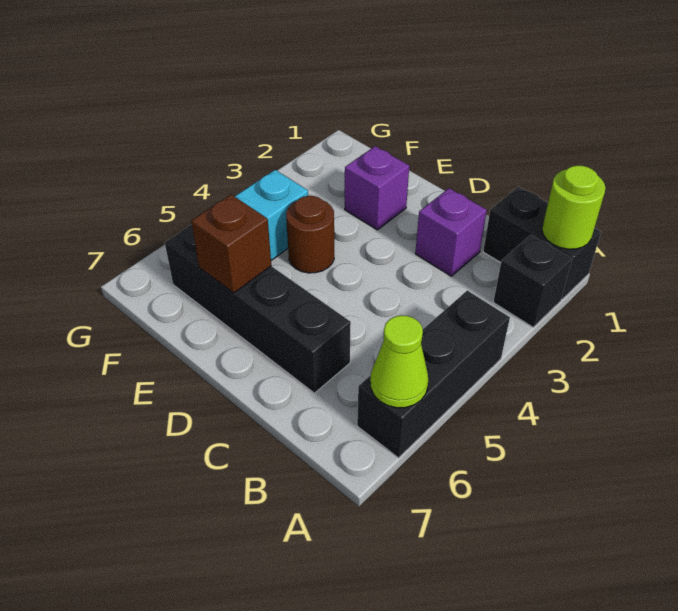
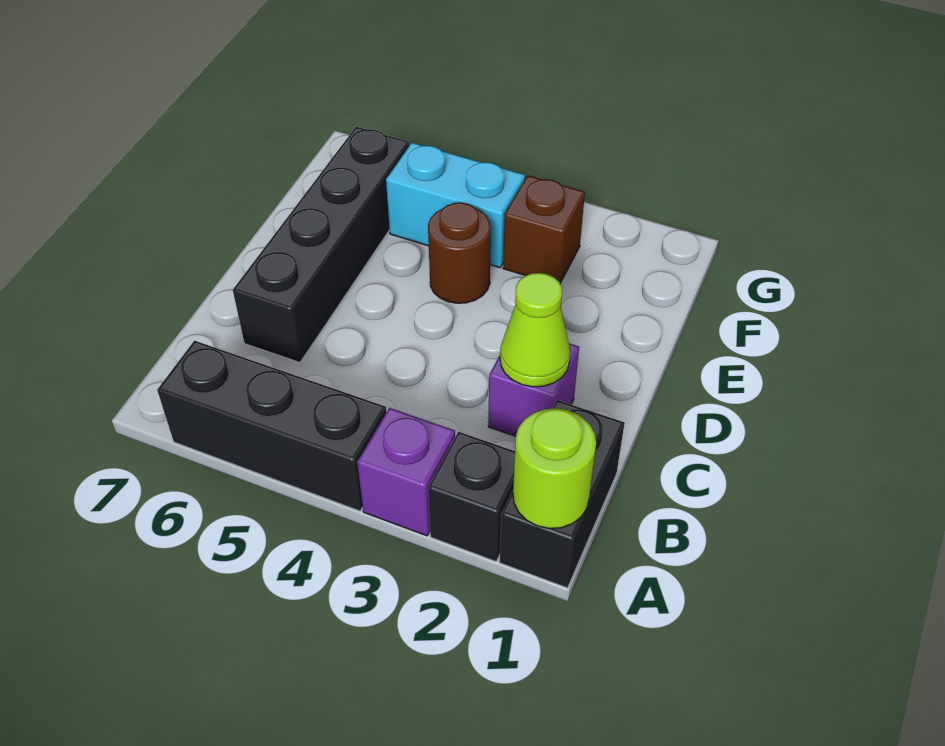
lime cone A6 level 2 -> lime cone C2 level 2
purple brick E2 level 1 -> purple brick A3 level 1
brown brick E6 level 2 -> brown brick F3 level 1

